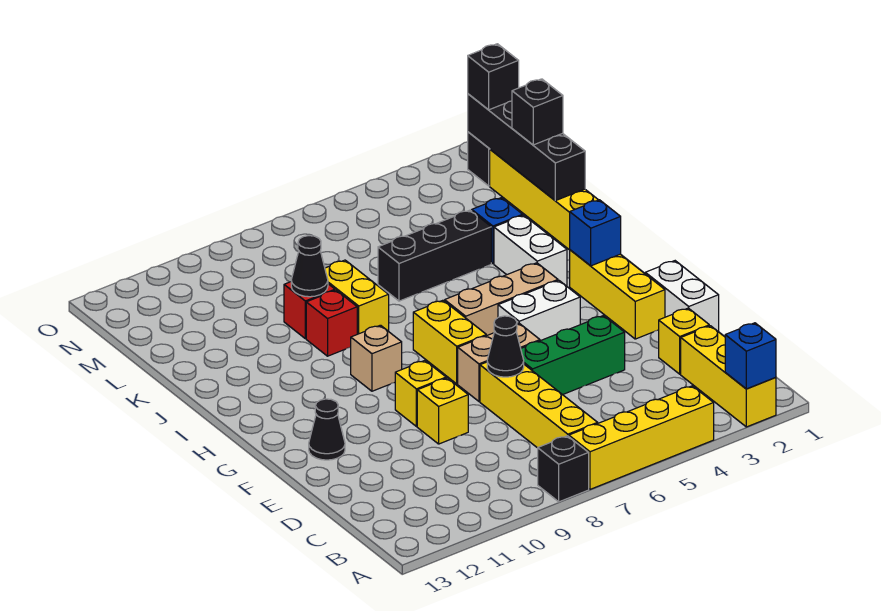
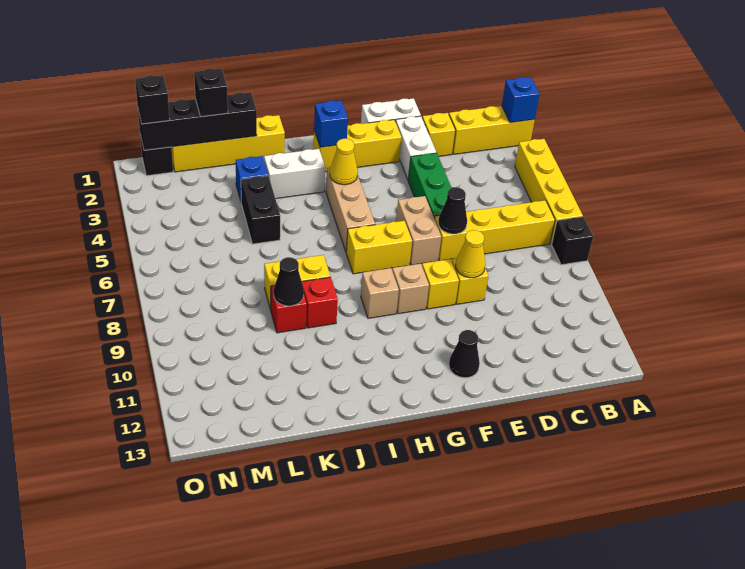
none -> yellow cone E9 level 2
white brick G4:G5 level 1 -> white brick E2:E3 level 1
none -> tan brick G9 level 1
none -> yellow cone H4 level 2
black brick K4:K6 level 1 -> black brick K4:K5 level 1

